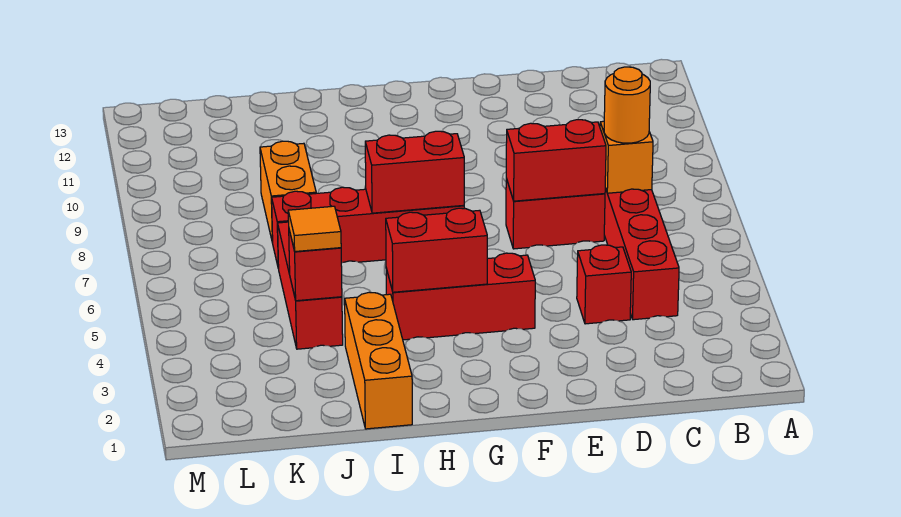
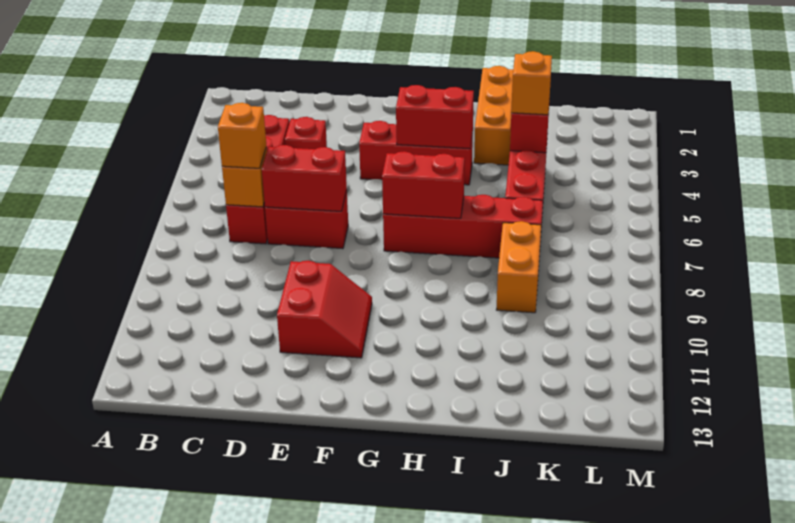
orange round brick C7 level 3 -> orange brick C7 level 3
none -> red slope E10:F11 level 1 top E
orange tile J4 level 3 -> orange brick J4 level 3

